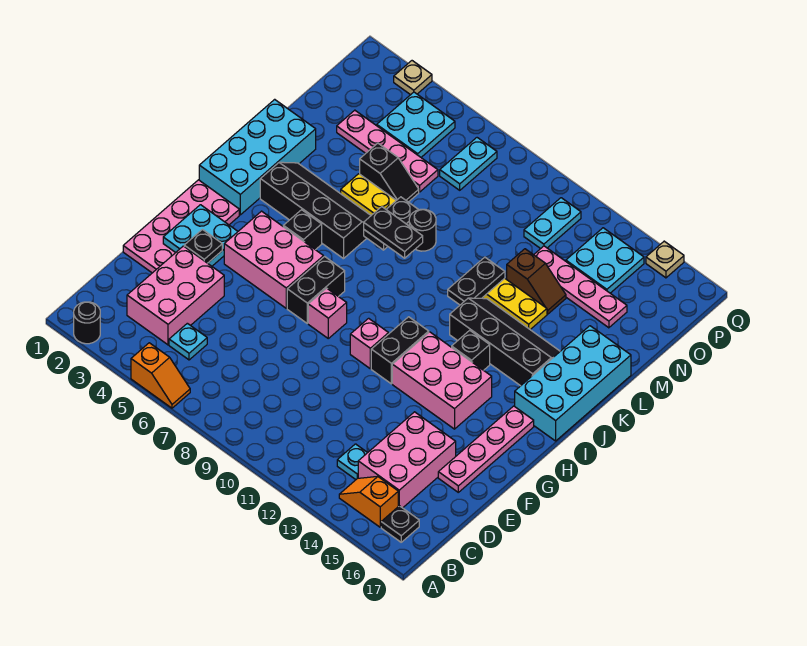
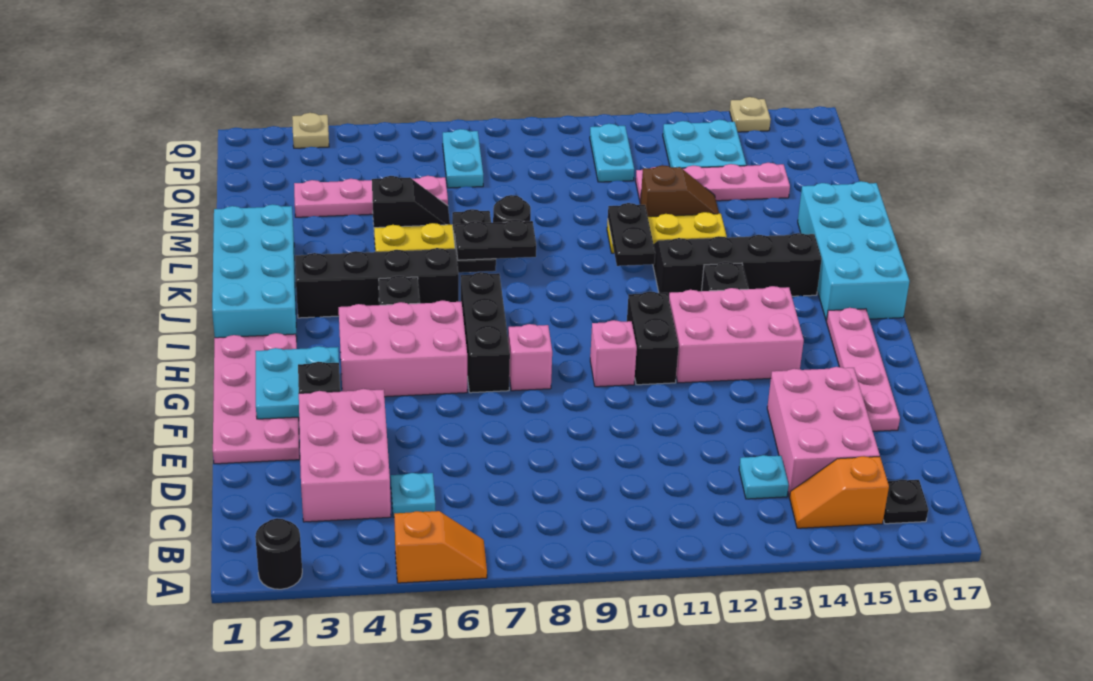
black brick G7:H7 level 1 -> black brick G7:I7 level 1
cyan plate O4:P5 level 1 -> none

